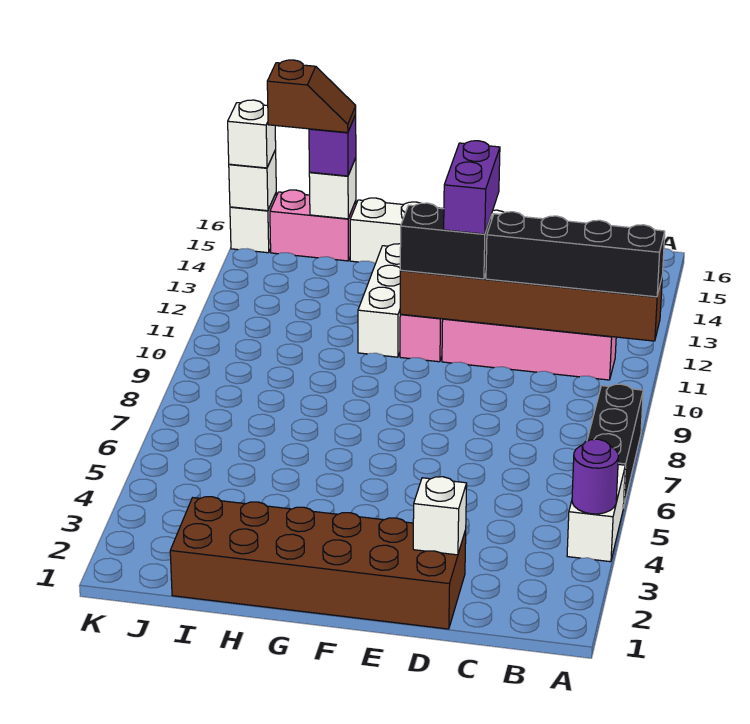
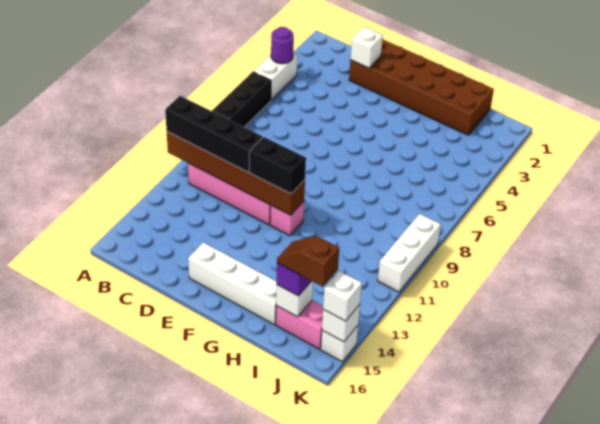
purple brick E11:E12 level 4 -> none
white brick G11:G13 level 1 -> white brick K9:K11 level 1

